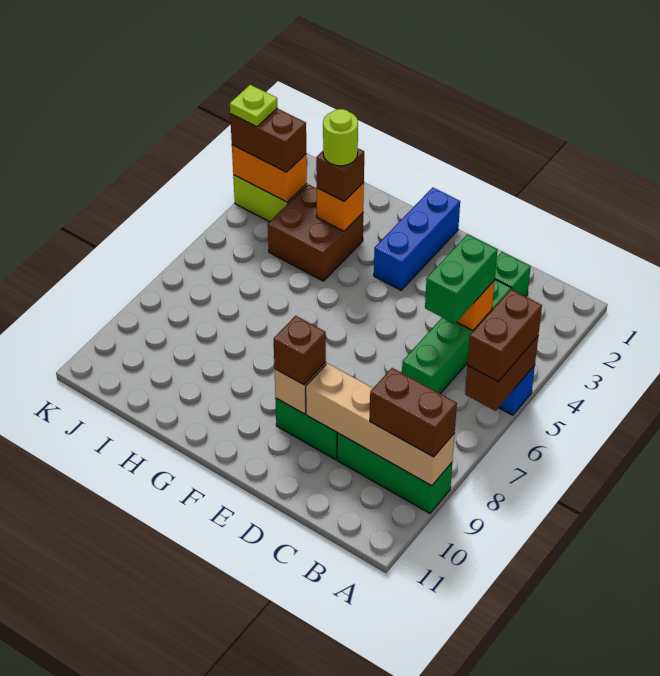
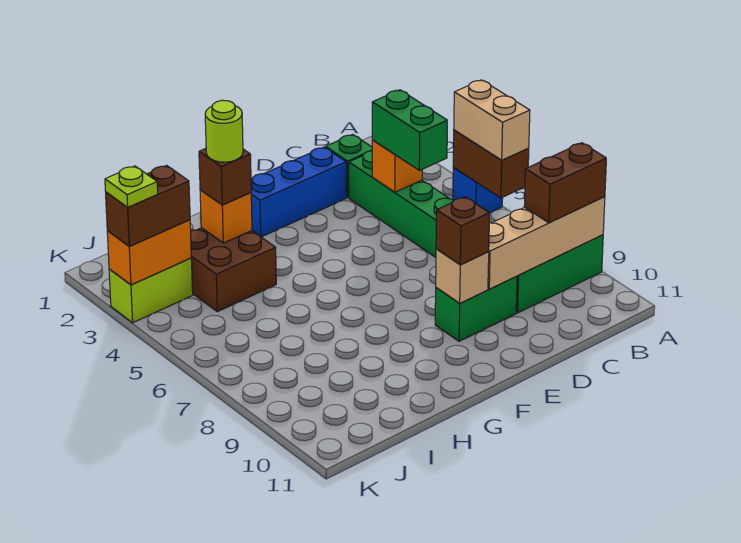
brown brick A5:A6 level 3 -> tan brick A5:A6 level 3
blue brick F1:F3 level 1 -> blue brick D2:F2 level 1

